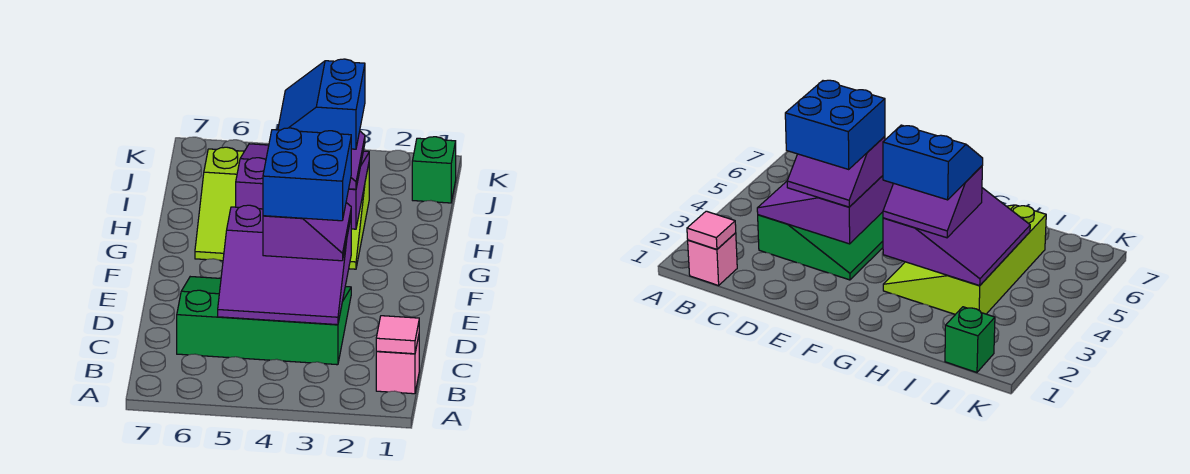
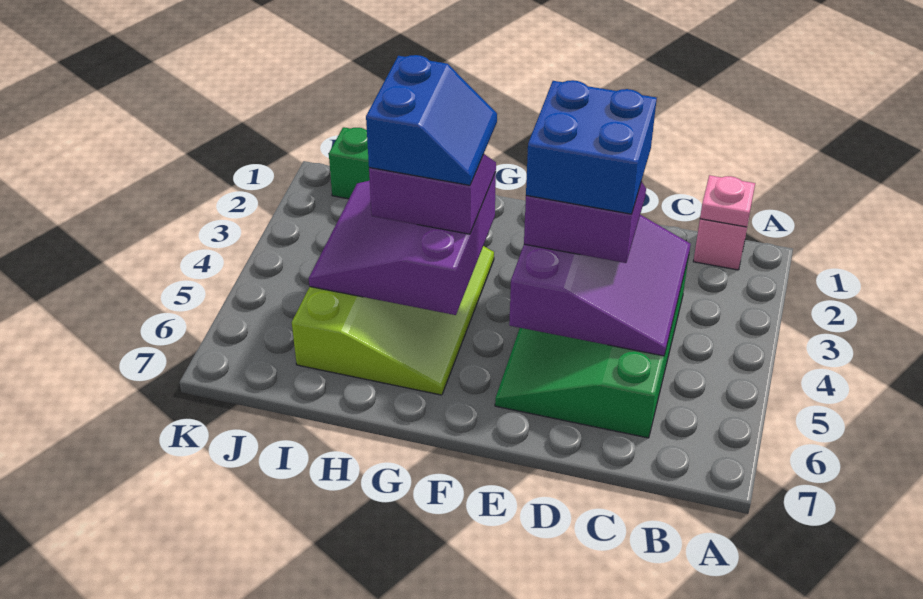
pink tile B1 level 2 -> pink plate B1 level 2
blue slope G3:H4 level 4 top 3 -> blue slope G3:H4 level 4 top H

